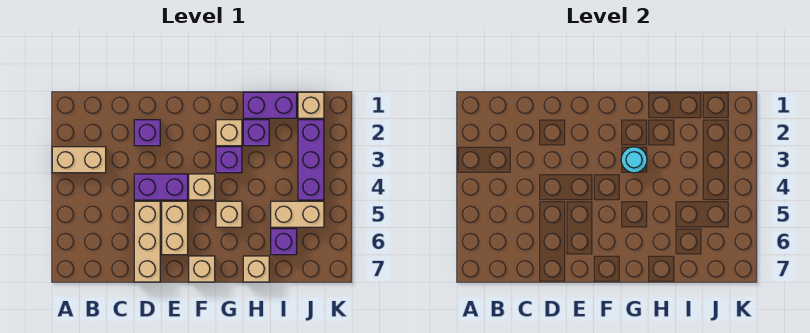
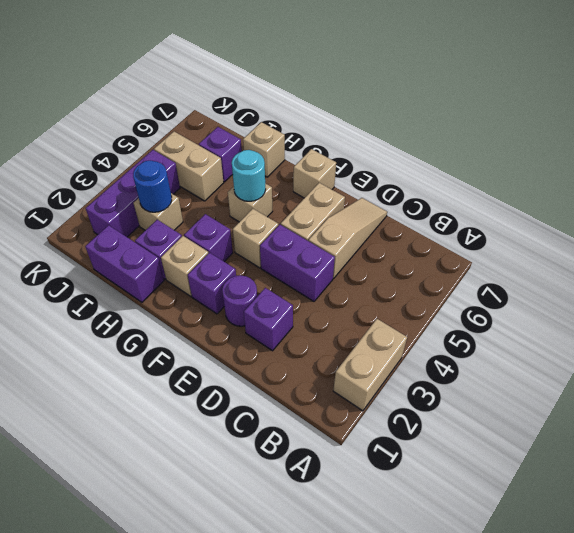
tan brick A3:B3 level 1 -> tan brick A2:A3 level 1
tan brick D5:D7 level 1 -> tan slope D5:D7 level 1 top 5
none -> purple round brick E2 level 1
none -> purple brick F2 level 1
cyan round brick G3 level 2 -> cyan round brick G5 level 2
none -> blue round brick I3 level 2
tan brick J1 level 1 -> tan brick I3 level 1

